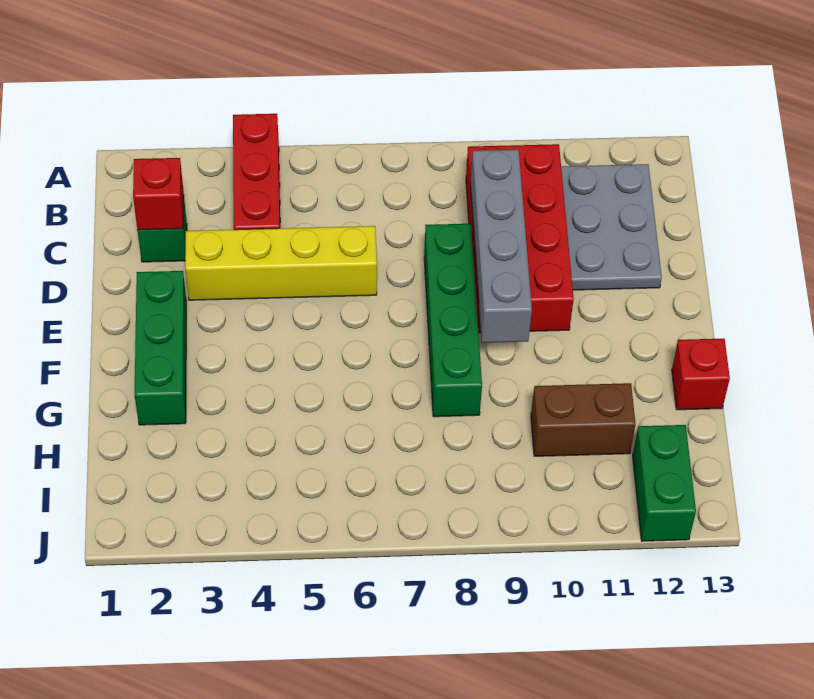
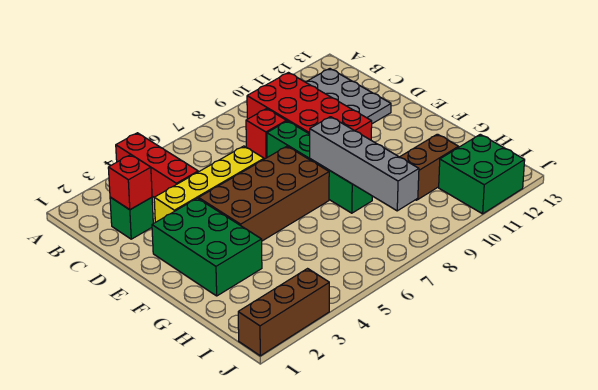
grey brick C9:F9 level 2 -> grey brick F8:I8 level 2
green brick E2:G2 level 1 -> green brick E2:G3 level 1
none -> brown brick E4:F7 level 1
red brick G13 level 1 -> red brick C8 level 1
green brick I12:J12 level 1 -> green brick I11:J12 level 1
none -> brown brick J1:J3 level 1

